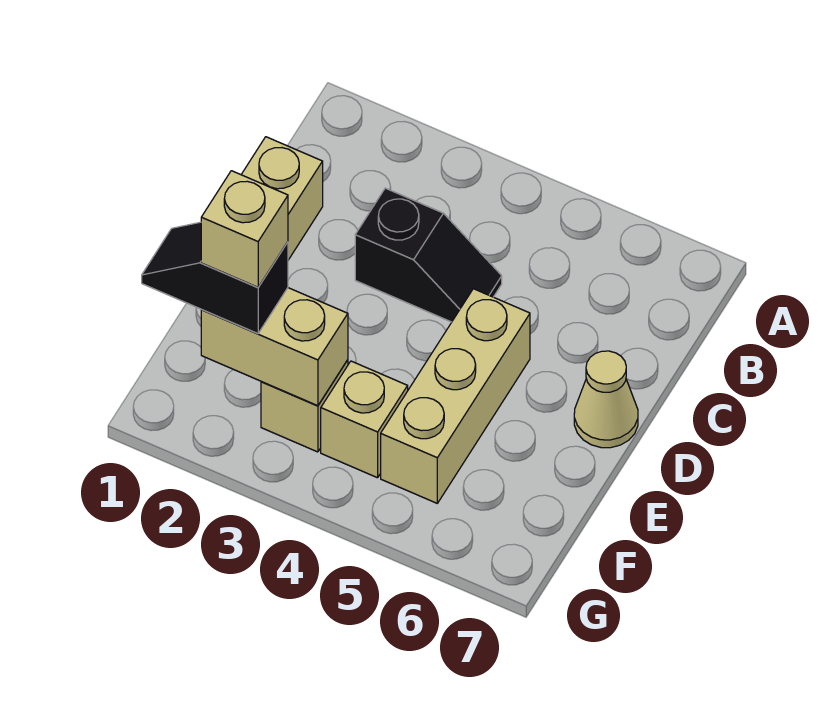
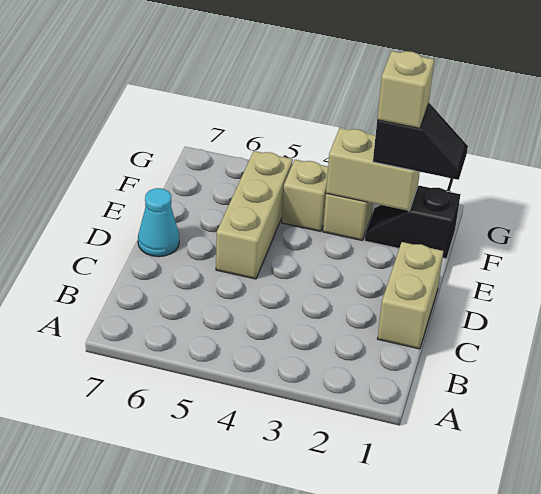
black slope C3:C4 level 1 top 3 -> black slope F1:F2 level 1 top 1
tan cone D7 level 1 -> cyan cone D7 level 1

